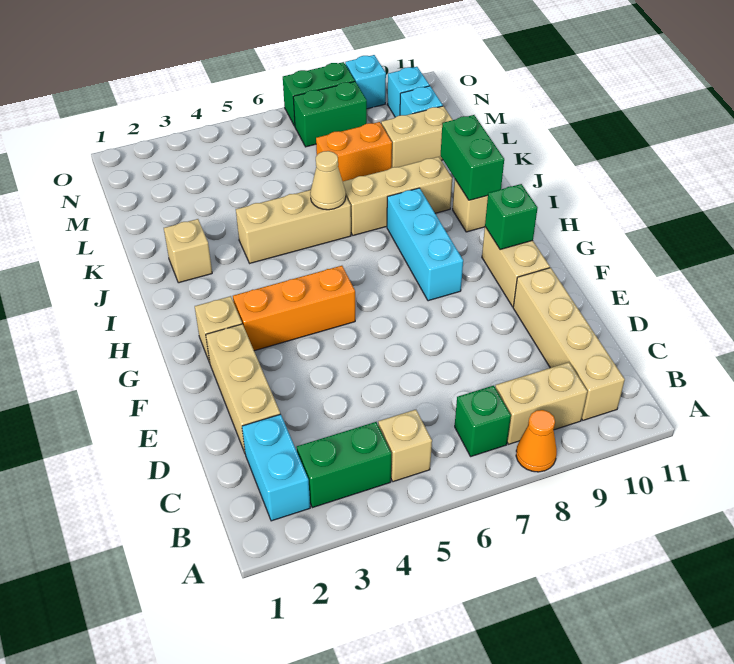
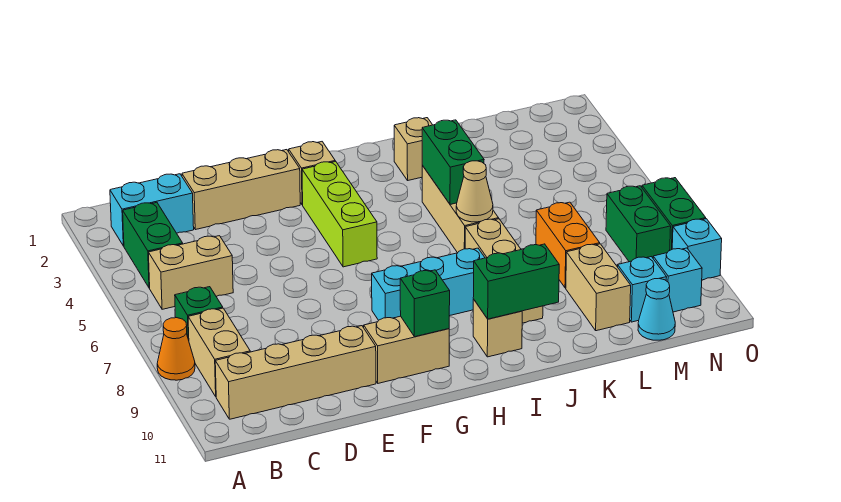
tan brick B5 level 1 -> tan brick B5:C5 level 1
orange brick G3:G5 level 1 -> lime brick G3:G5 level 1
none -> green brick J4:J5 level 2
none -> cyan cone M11 level 1

